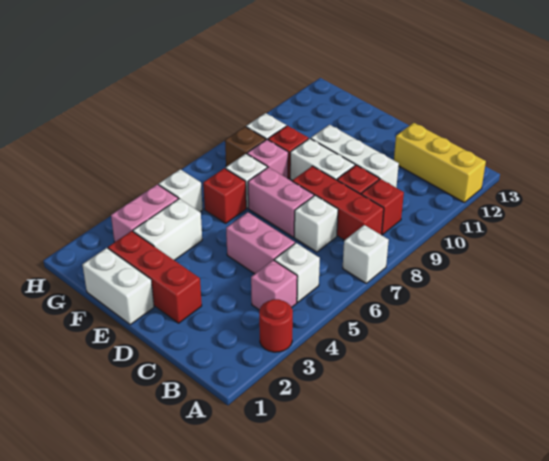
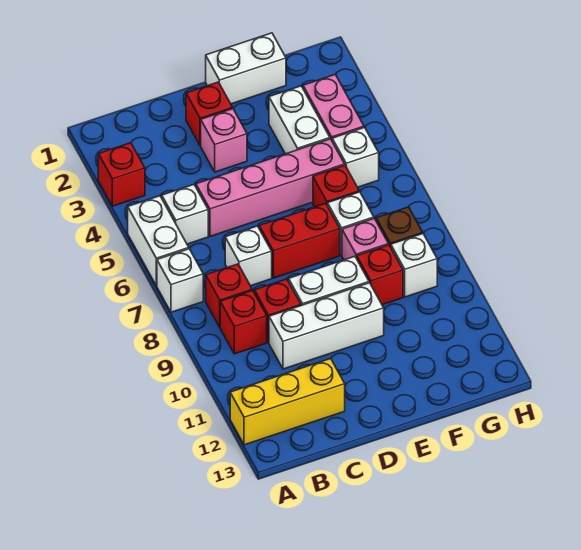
red round brick A3 level 1 -> red brick A3 level 1
none -> white brick A5:A6 level 1
pink brick B4 level 1 -> pink brick D3 level 1
red brick B8:D8 level 1 -> red brick B8 level 1
pink brick C5:D5 level 1 -> pink brick C5:F5 level 1
red brick D2:F2 level 1 -> red brick D2 level 1
pink brick D7:E7 level 1 -> red brick D7:E7 level 1

